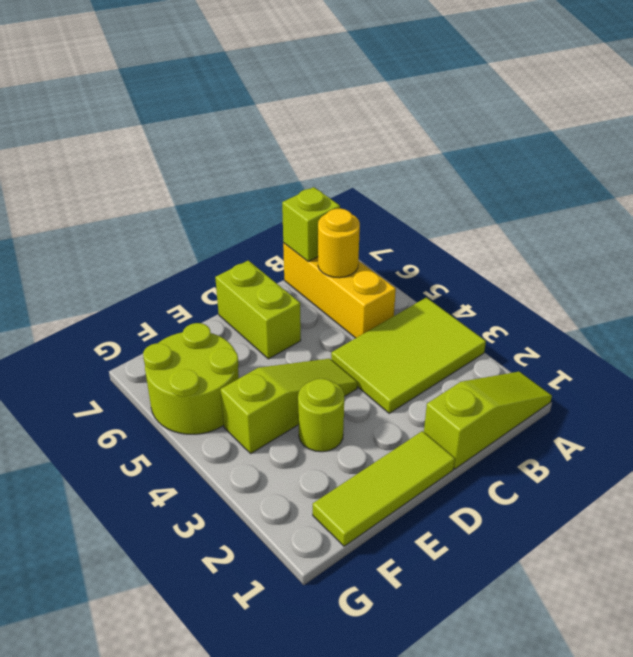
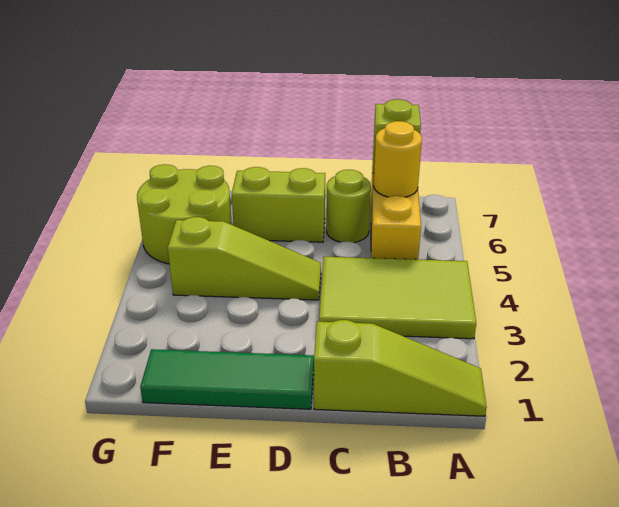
lime tile D1:F1 level 1 -> green tile D1:F1 level 1
lime brick D6:D7 level 1 -> lime brick D6:E6 level 1
lime round brick E3 level 1 -> lime round brick C6 level 1

